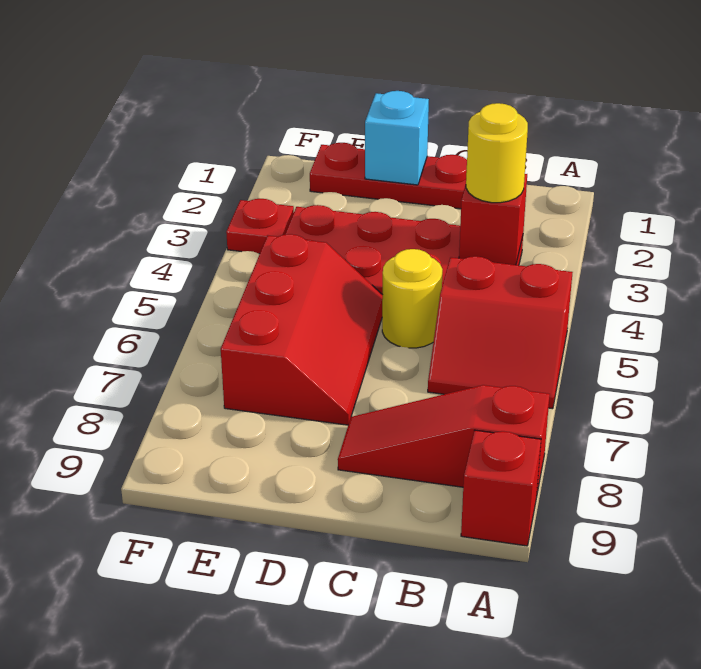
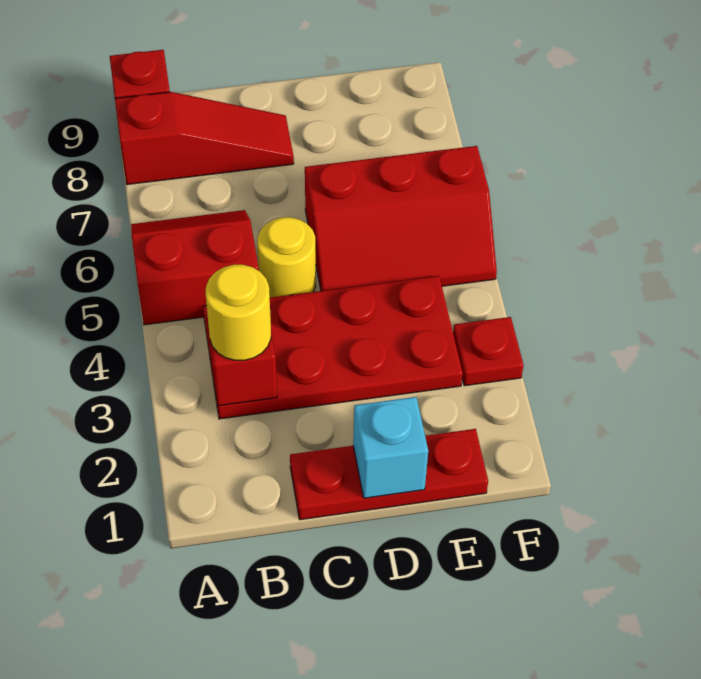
red slope D5:E7 level 1 top E -> red slope D5:F6 level 1 top 6

